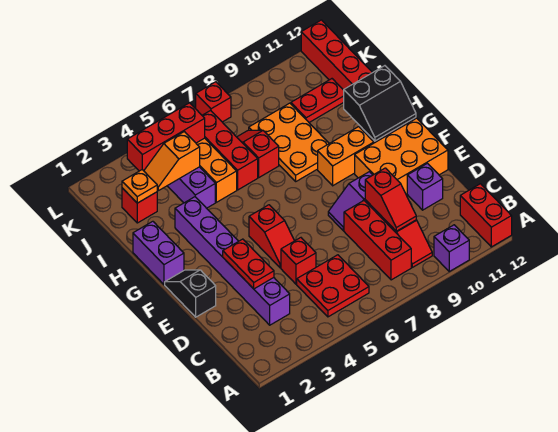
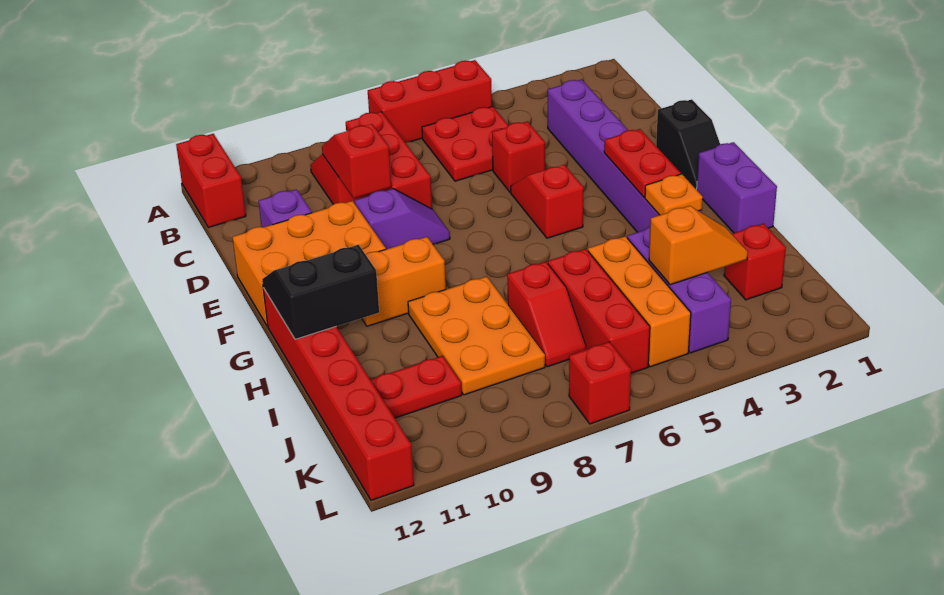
purple brick A10 level 1 -> none
red plate D3:E3 level 2 -> red plate F3:G3 level 2
orange plate J2 level 2 -> orange plate H3 level 2
red brick K3:K5 level 2 -> red brick A5:A7 level 1

